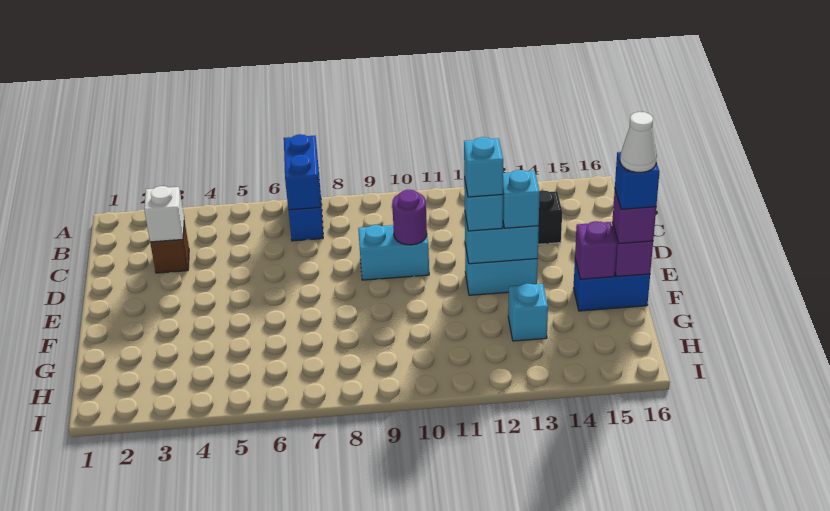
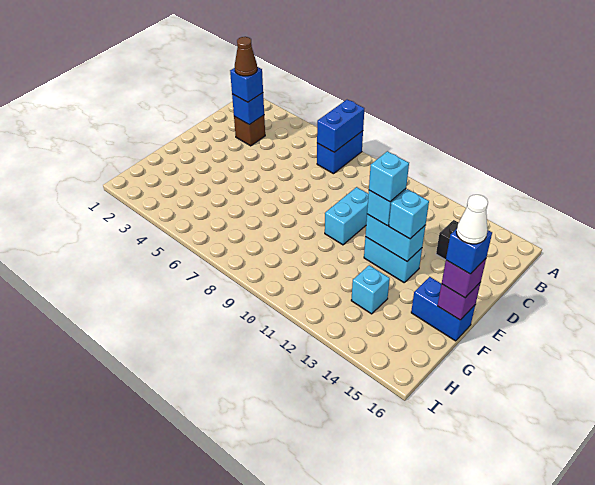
white brick C3 level 2 -> blue brick C3 level 2
none -> blue brick C3 level 3
none -> brown cone C3 level 4
cyan brick D9:D10 level 1 -> cyan brick D10:E10 level 1
purple round brick D10 level 2 -> none
purple brick F15 level 2 -> none

